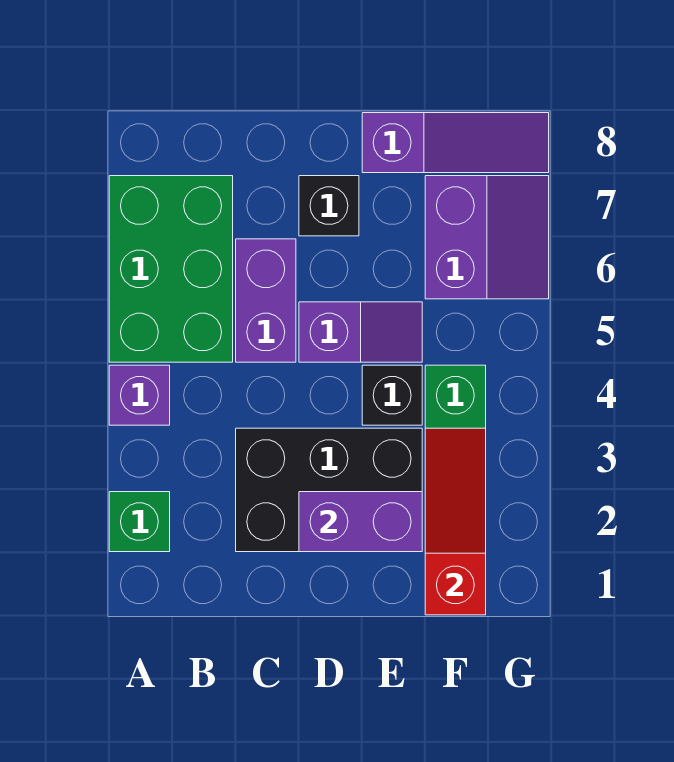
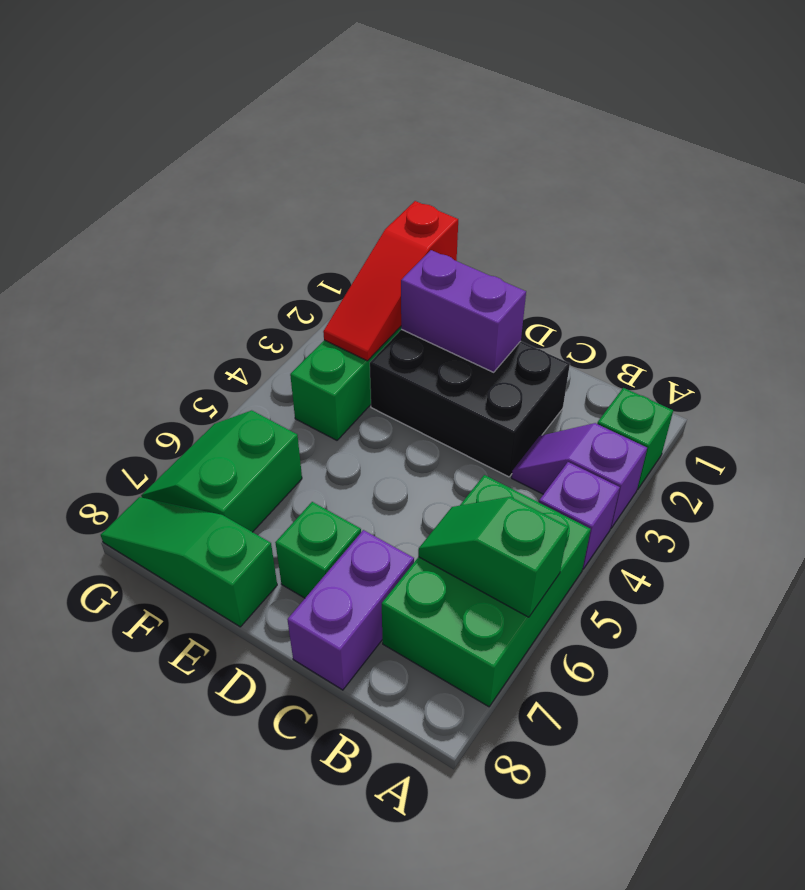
none -> green slope A6:B6 level 2 top A
purple brick C5:C6 level 1 -> purple brick C7:C8 level 1
purple slope D5:E5 level 1 top D -> purple slope A3:B3 level 1 top A
black brick D7 level 1 -> green brick D7 level 1
black brick E4 level 1 -> none
purple slope E8:G8 level 1 top E -> green slope E8:G8 level 1 top E
purple slope F6:G7 level 1 top F -> green slope F6:G7 level 1 top F

